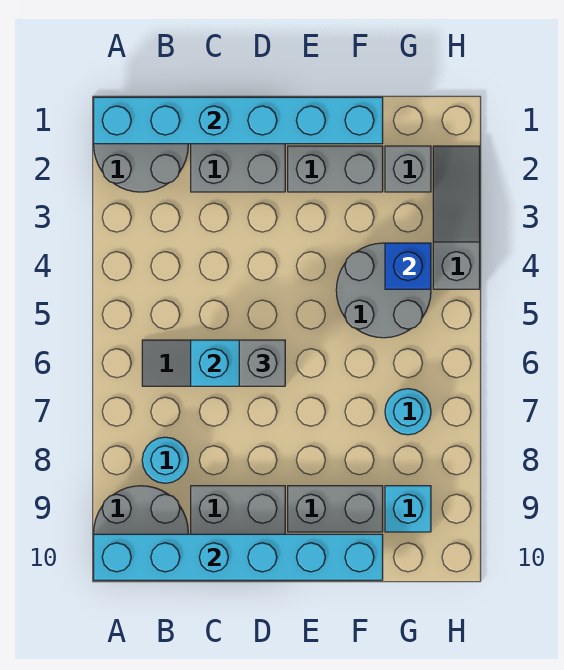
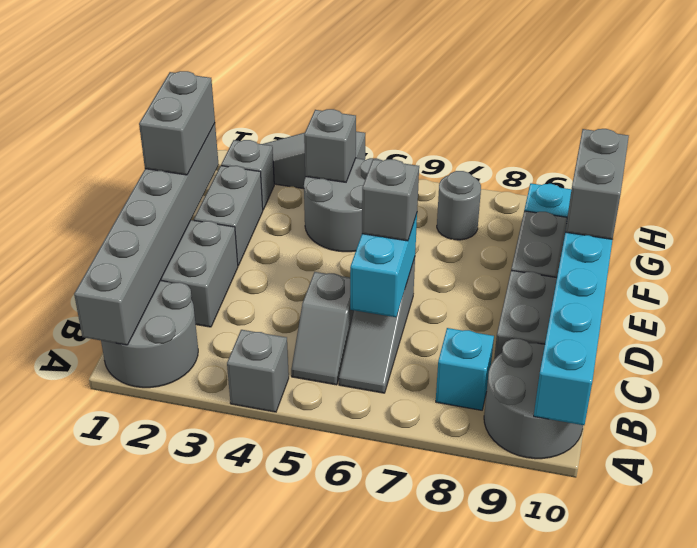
cyan brick A1:F1 level 2 -> grey brick A1:F1 level 2
none -> grey brick A4 level 1
none -> grey slope B5:C5 level 1 top C
cyan round brick B8 level 1 -> cyan brick B8 level 1
none -> grey brick E1:F1 level 3
none -> grey brick E10:F10 level 3
blue brick G4 level 2 -> grey brick G4 level 2
cyan round brick G7 level 1 -> grey round brick G7 level 1

